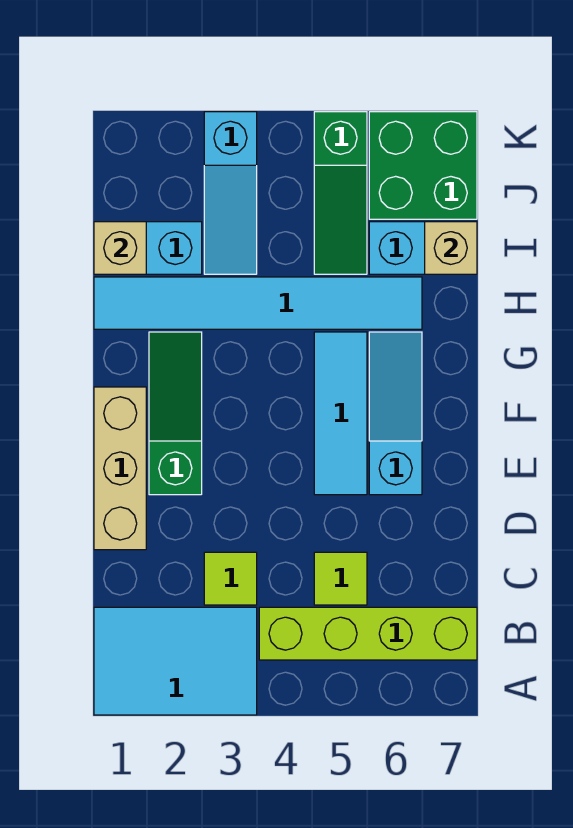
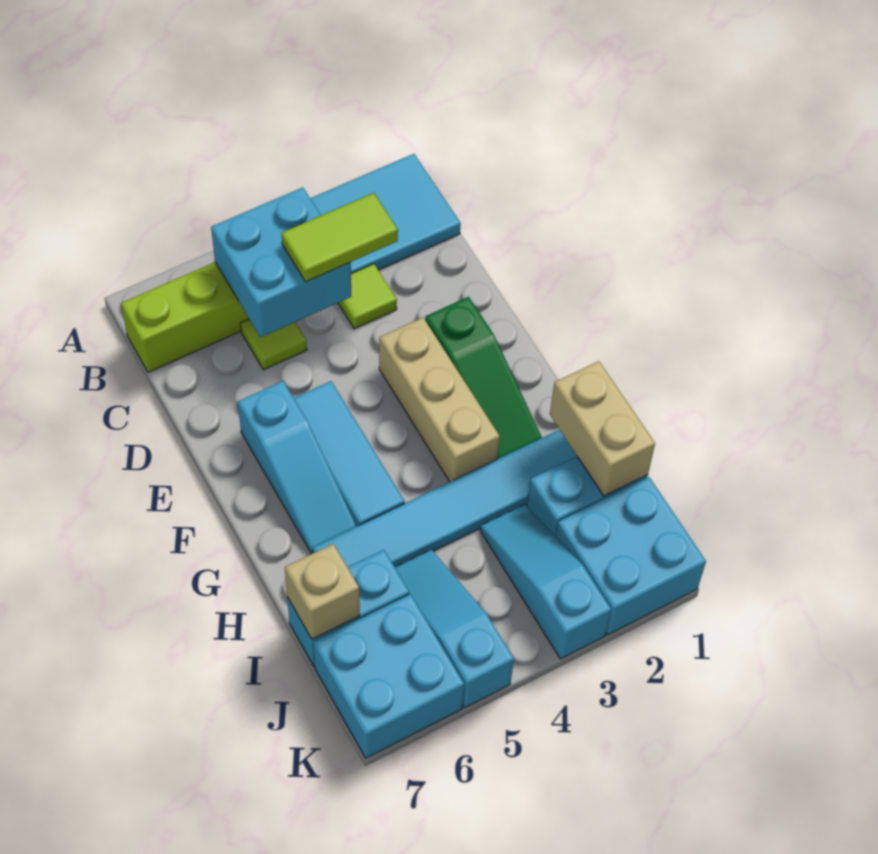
none -> cyan brick B4:C5 level 2
none -> lime tile C3:C4 level 3
tan brick D1:F1 level 1 -> tan brick E3:G3 level 1
tan brick I1 level 2 -> tan brick H1:I1 level 2
green slope I5:K5 level 1 top K -> cyan slope I5:K5 level 1 top K
none -> cyan brick J1:K2 level 1
green brick J6:K7 level 1 -> cyan brick J6:K7 level 1

